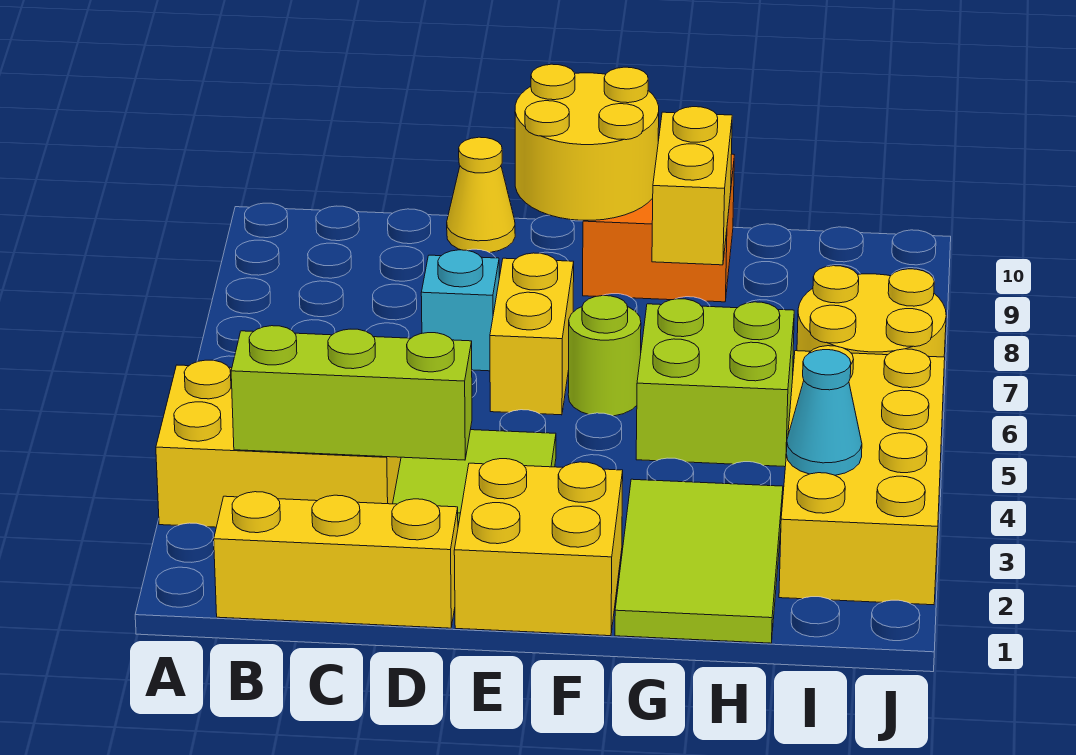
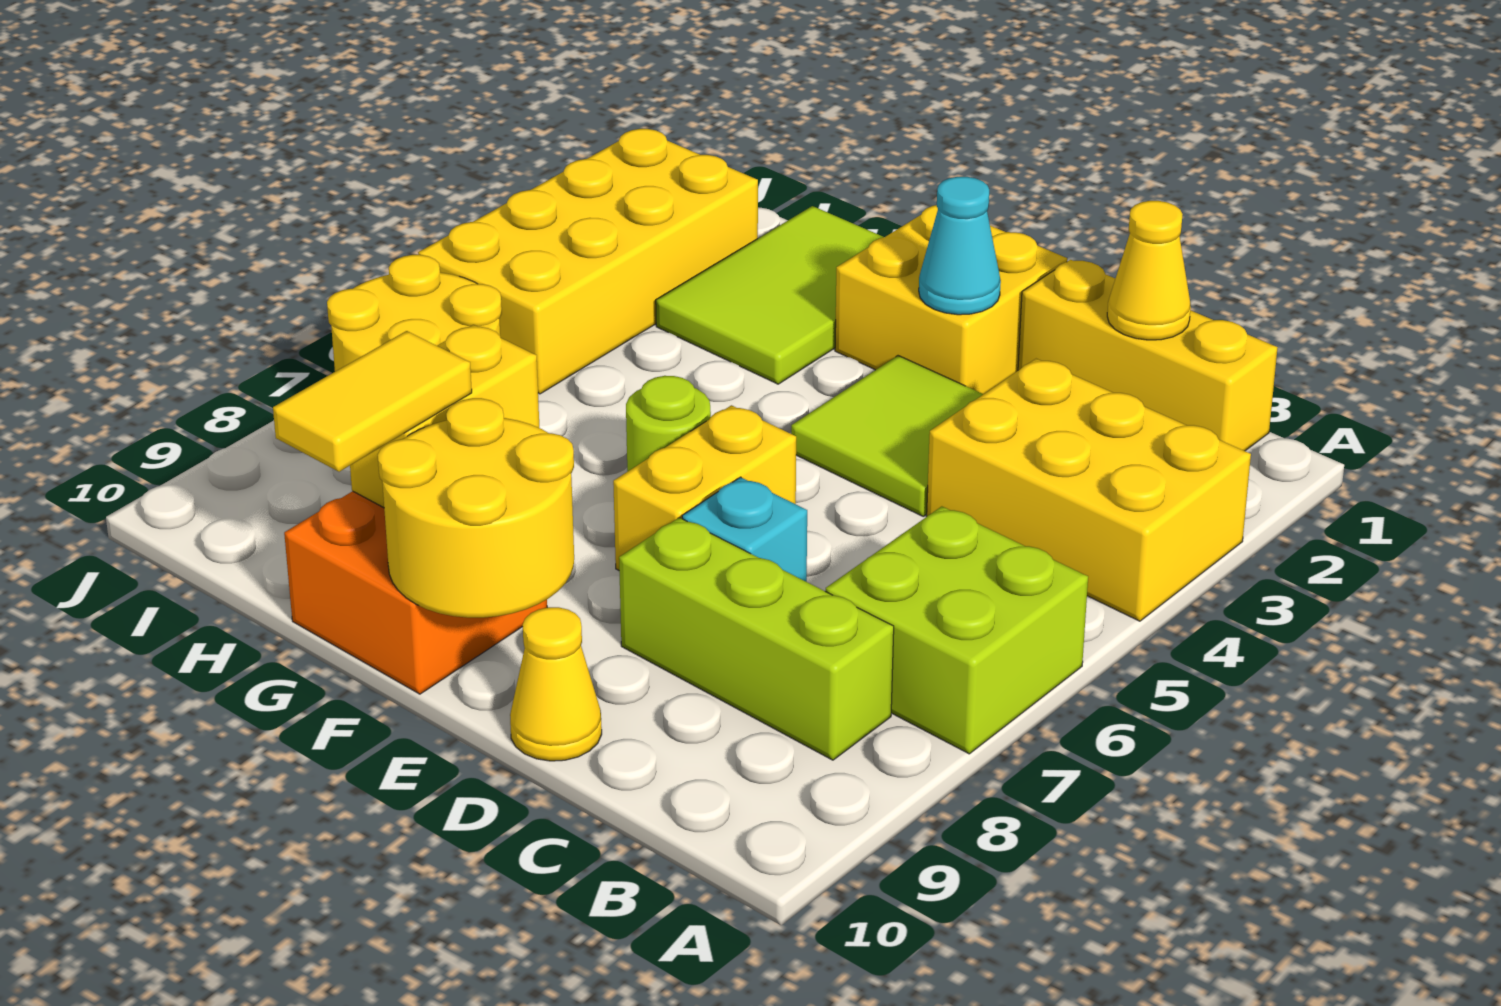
lime brick B3:D3 level 2 -> lime brick B8:D8 level 1
none -> yellow cone C1 level 2
lime brick G5:H6 level 1 -> lime brick A6:B7 level 1
none -> yellow tile G9:G10 level 3
cyan cone I3 level 2 -> cyan cone E2 level 2

